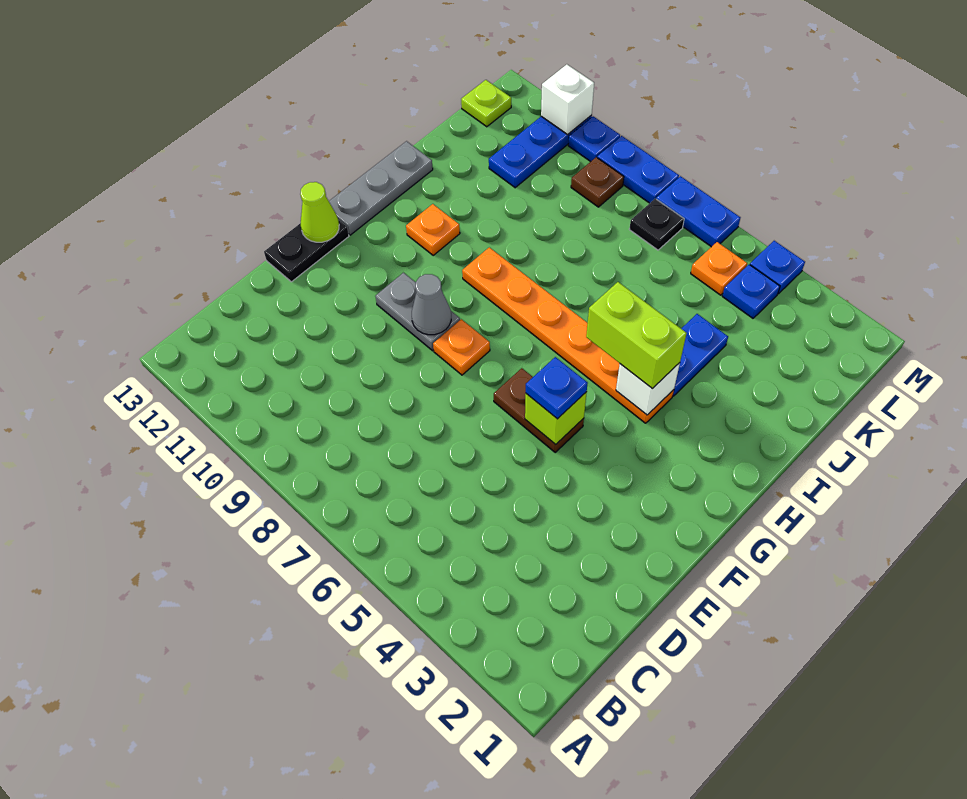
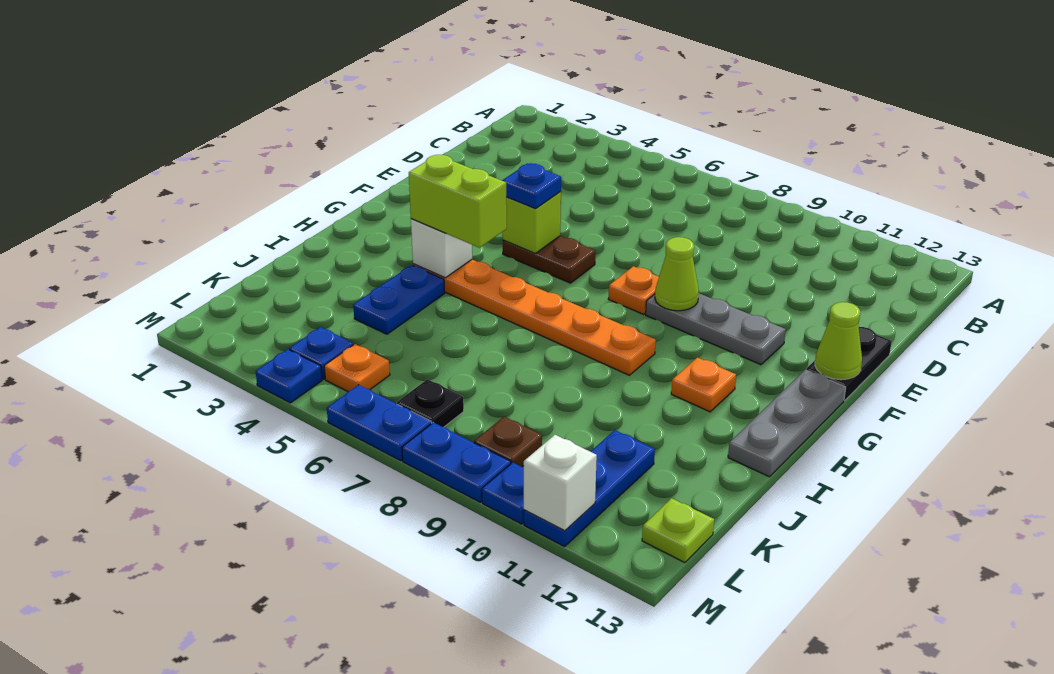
grey plate F9:F10 level 1 -> grey plate F9:F11 level 1
grey cone F9 level 2 -> lime cone F9 level 2

